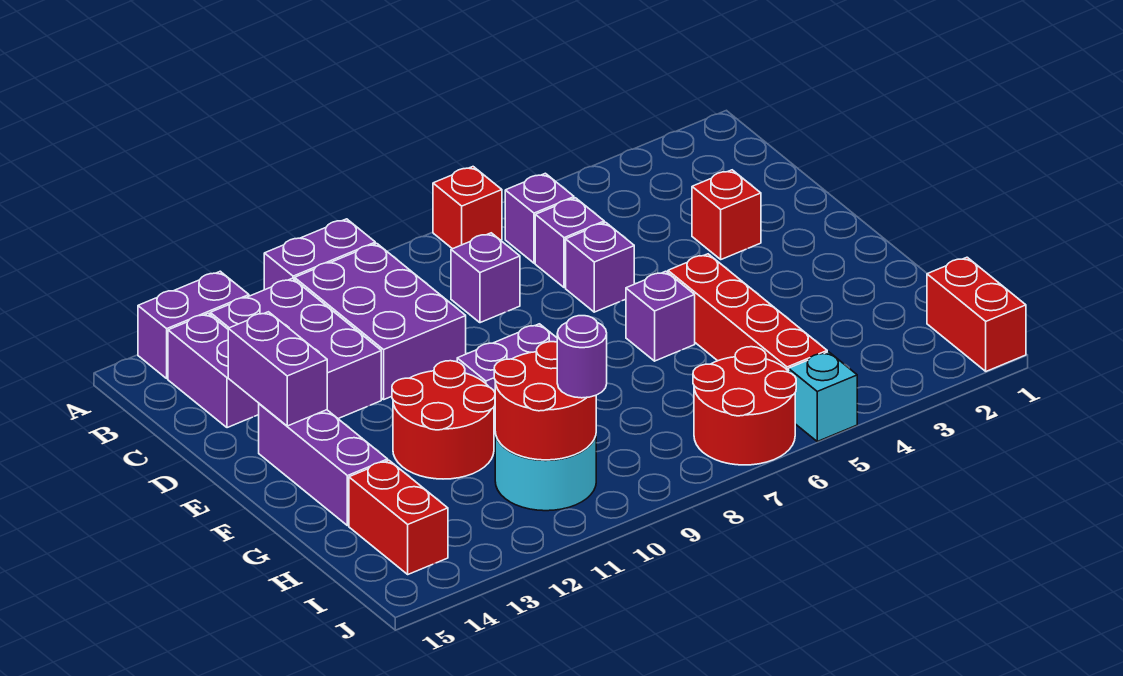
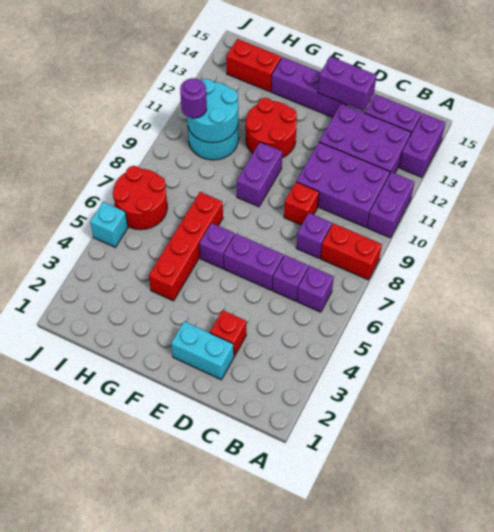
red brick A7 level 1 -> red brick D9 level 1
none -> cyan brick D2:E2 level 1
purple brick D6 level 1 -> purple brick D6:E6 level 1
red brick F5:I5 level 1 -> red brick G4:G7 level 1
red round brick H10:I11 level 2 -> cyan round brick H10:I11 level 2
red brick I1:J1 level 1 -> red brick A8:B8 level 1

